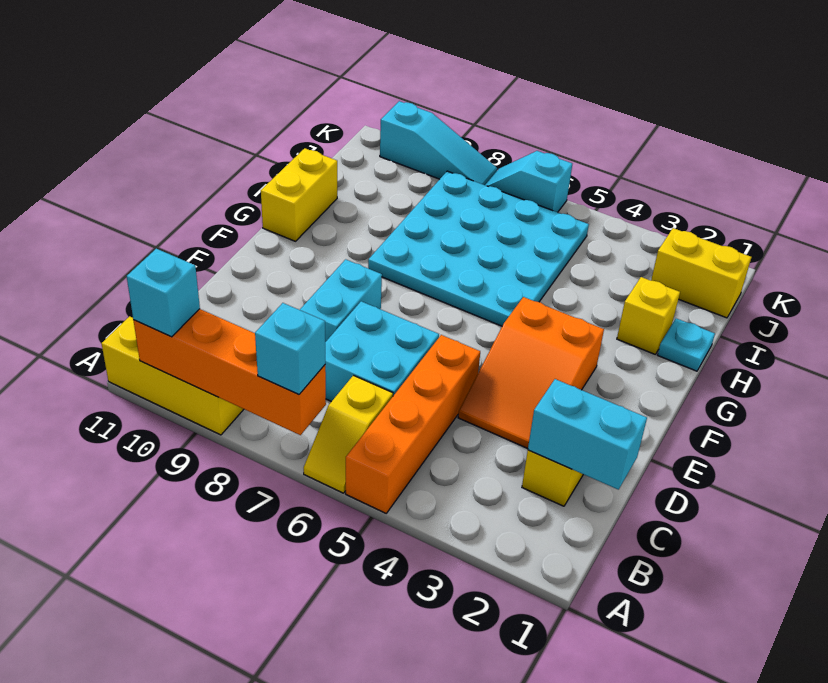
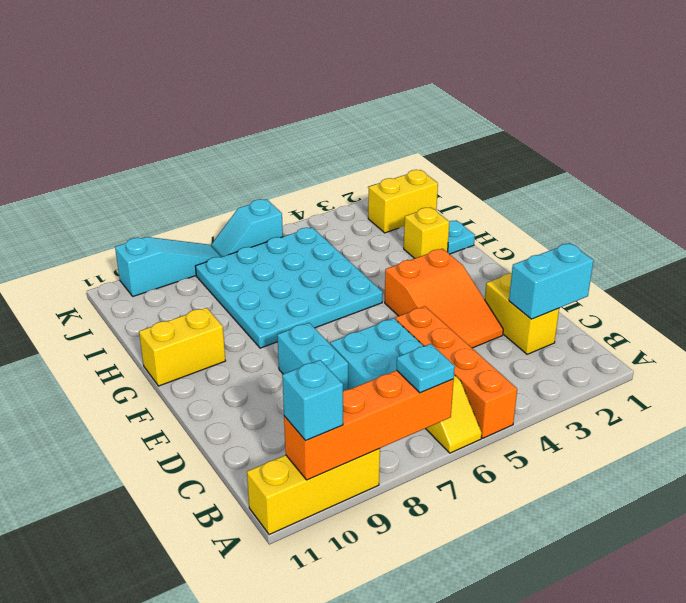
cyan brick A7 level 3 -> cyan plate A7 level 3
yellow brick G11:H11 level 1 -> yellow brick G10:G11 level 1

